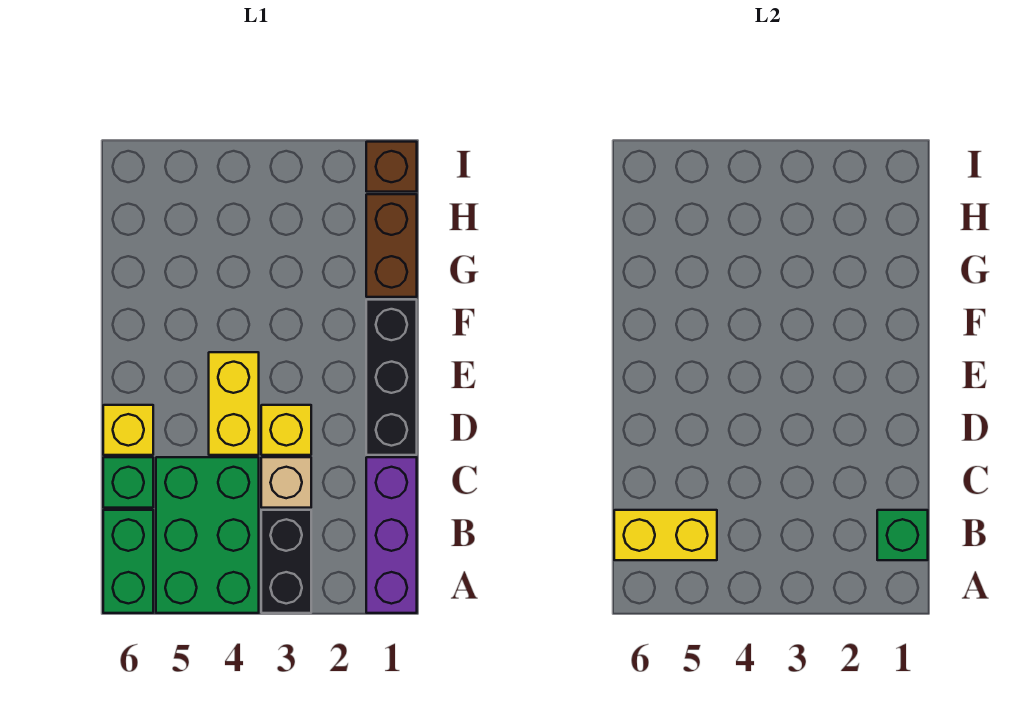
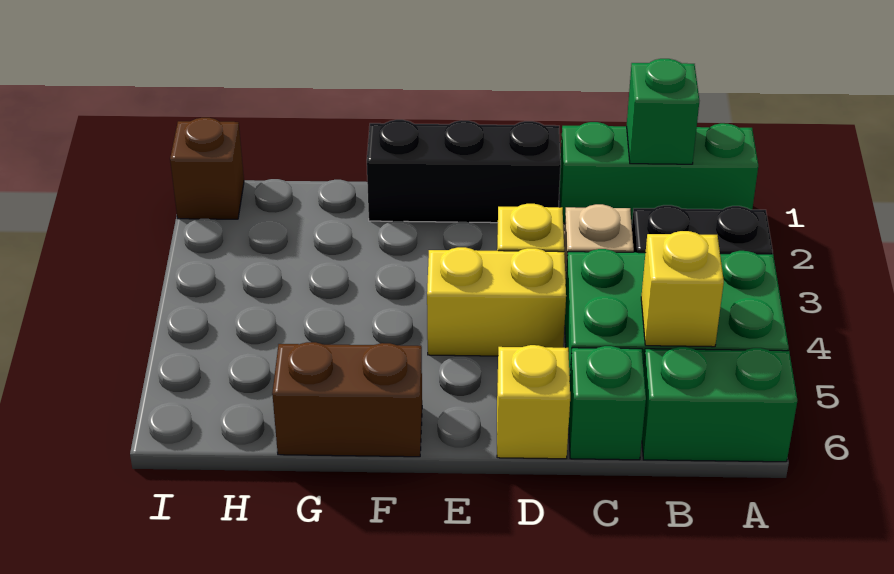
purple brick A1:C1 level 1 -> green brick A1:C1 level 1
yellow brick B5:B6 level 2 -> yellow brick B5 level 2
brown brick G1:H1 level 1 -> brown brick F6:G6 level 1

